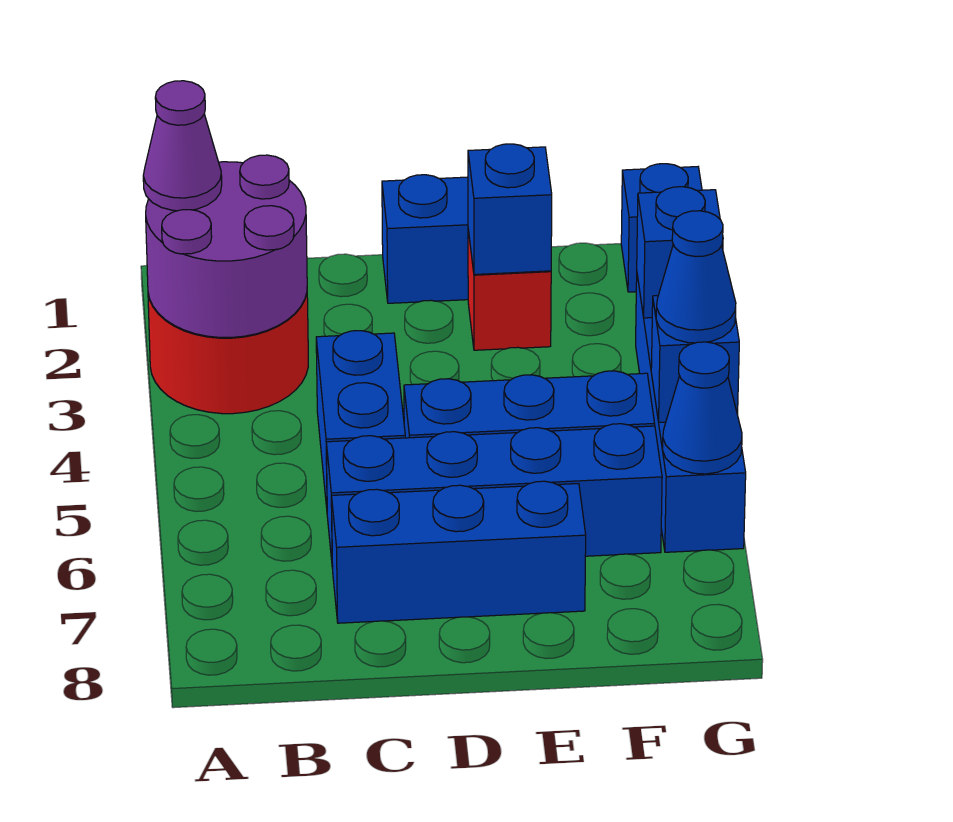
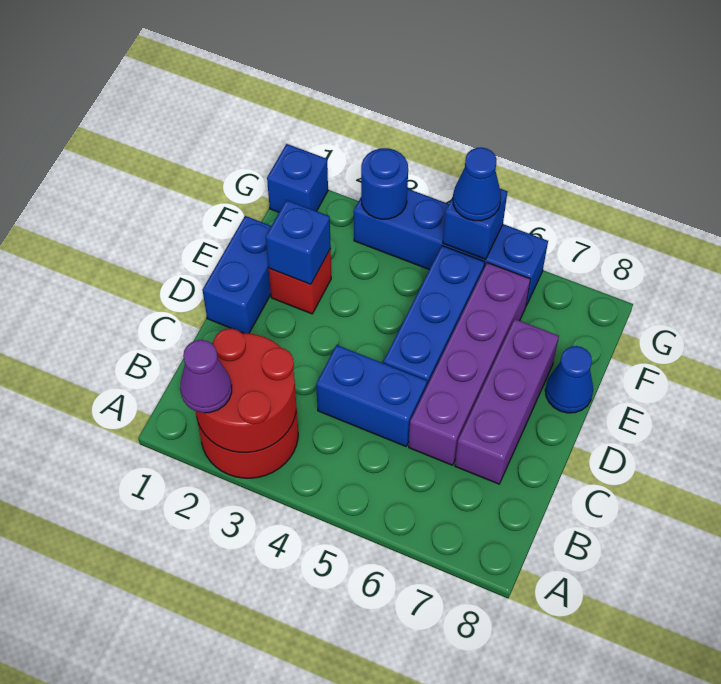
purple round brick A2:B3 level 2 -> red round brick A2:B3 level 2
blue brick C6:F6 level 1 -> purple brick C6:F6 level 1
blue brick C7:E7 level 1 -> purple brick C7:E7 level 1
blue brick G3 level 2 -> blue round brick G3 level 2
blue cone G6 level 2 -> blue cone E8 level 1

